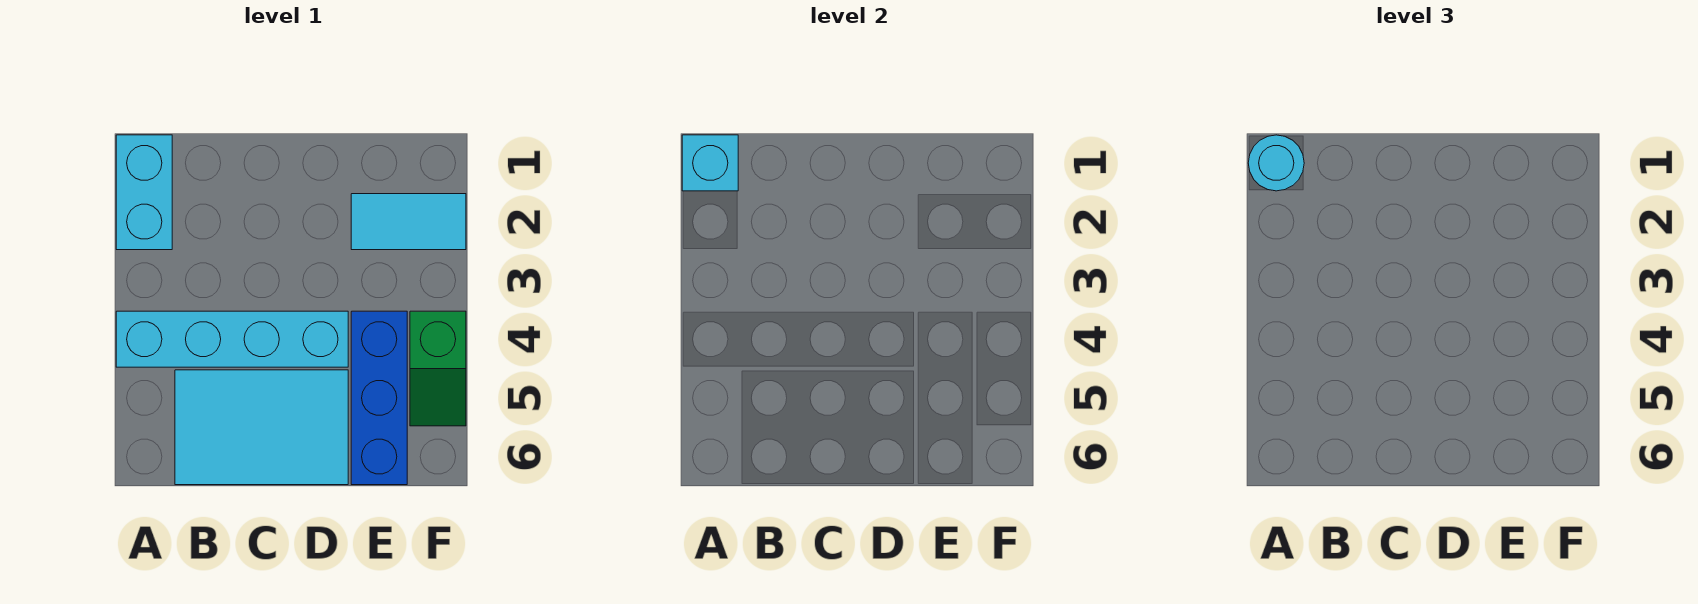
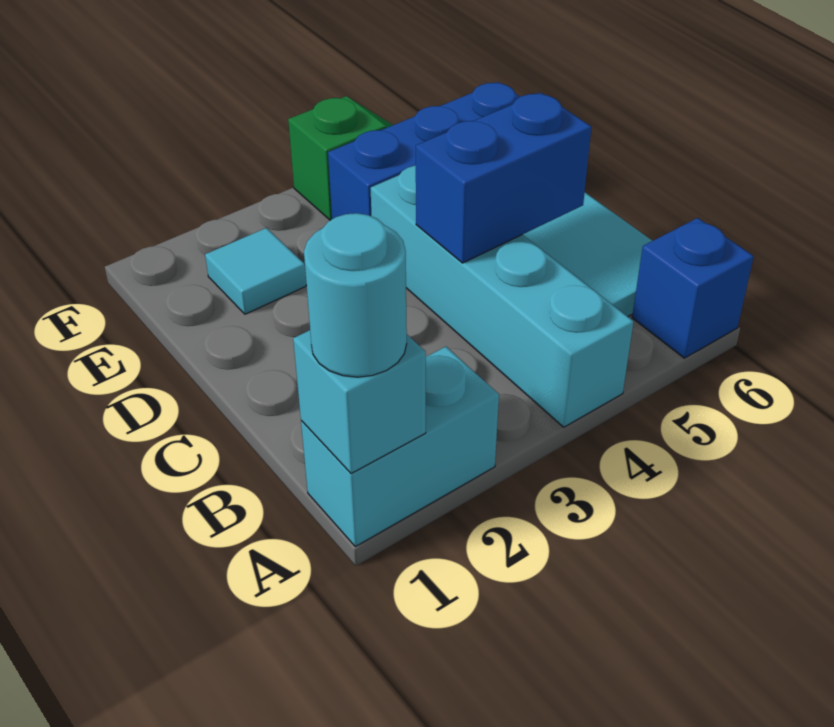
none -> blue brick A6 level 1
none -> blue brick C4:C5 level 2
cyan tile E2:F2 level 1 -> cyan tile E2 level 1

